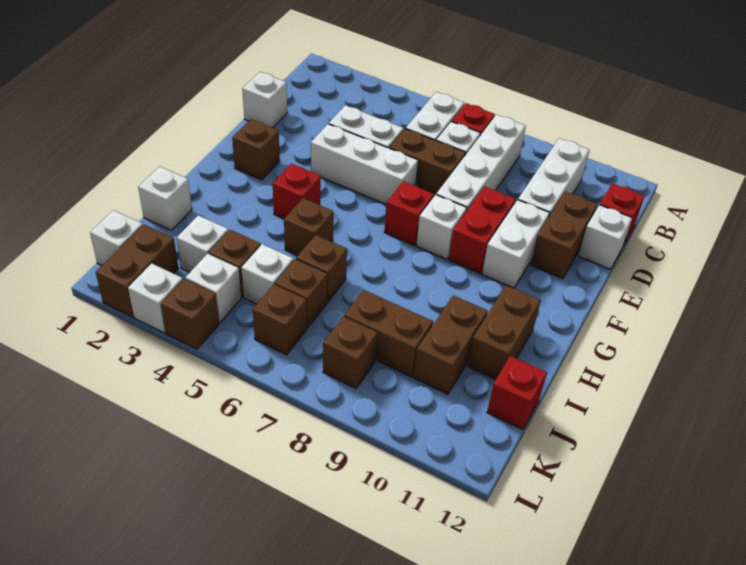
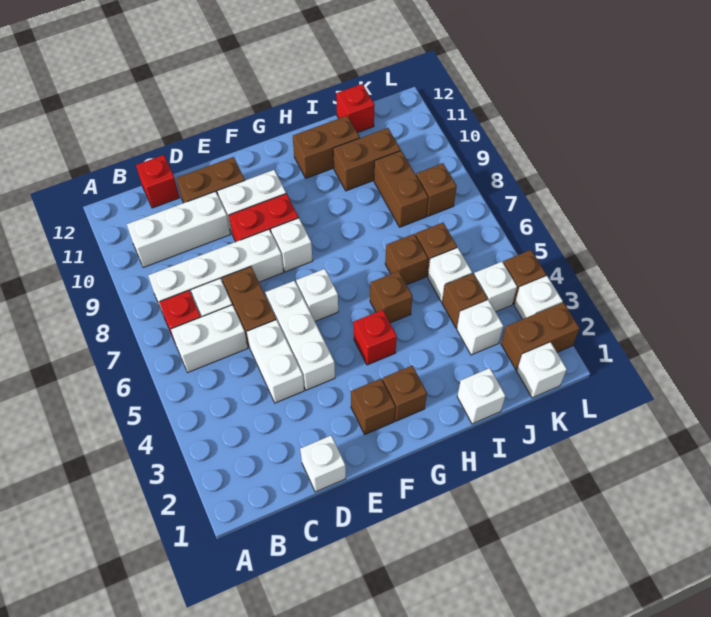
white brick D12 level 1 -> white brick F6 level 1
red brick F7 level 1 -> none
brown brick K6 level 1 -> brown brick G2 level 1

